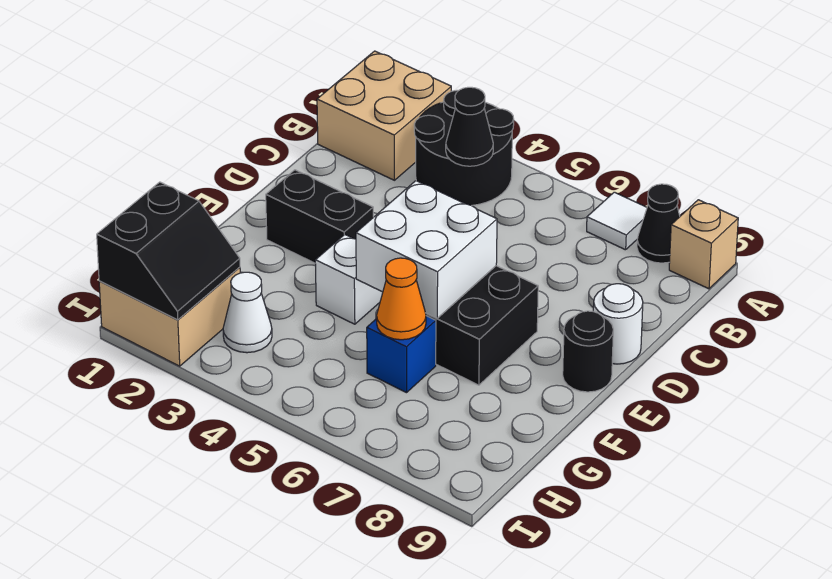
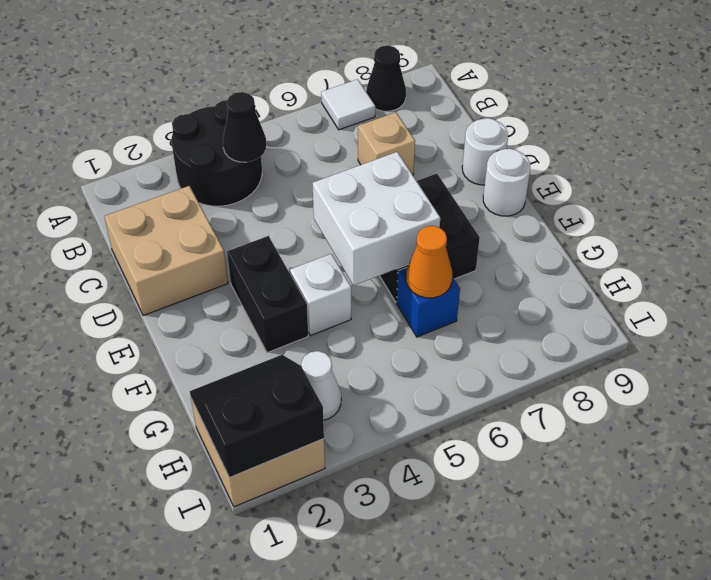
tan brick A1:B2 level 1 -> tan brick C1:D2 level 1
tan brick A9 level 1 -> tan brick C7 level 1
black brick E2:E3 level 1 -> black brick E3:F3 level 1
black round brick E9 level 1 -> white round brick E9 level 1
black slope H1:I2 level 2 top 1 -> black slope H1:I2 level 2 top I

